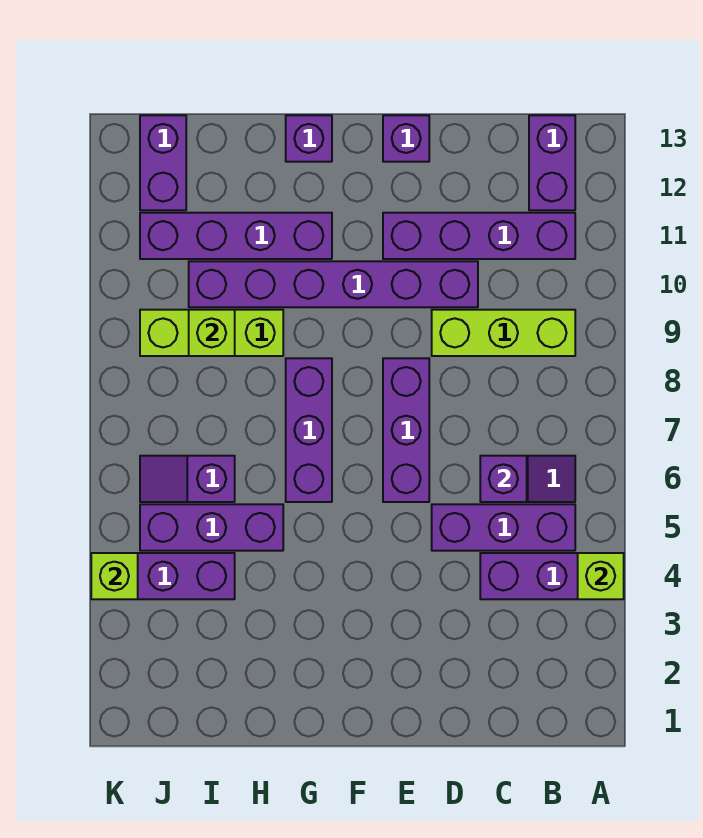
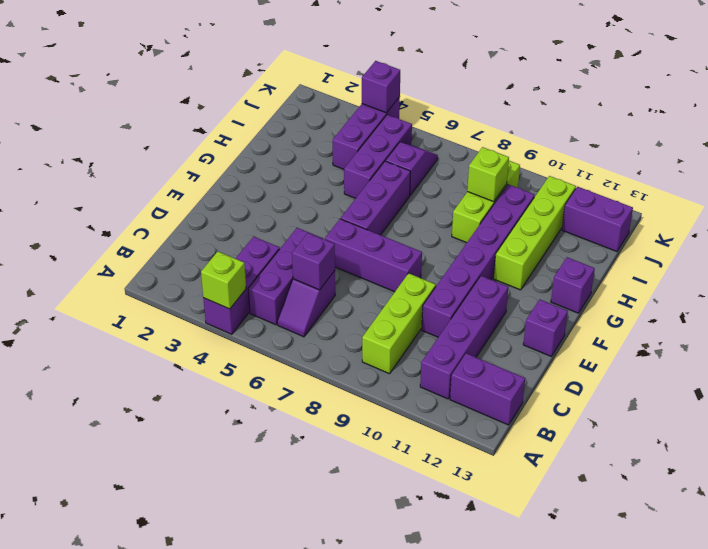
purple brick G6:G8 level 1 -> purple brick F6:H6 level 1
purple brick G11:J11 level 1 -> lime brick G11:J11 level 1
lime brick K4 level 2 -> purple brick K4 level 2

